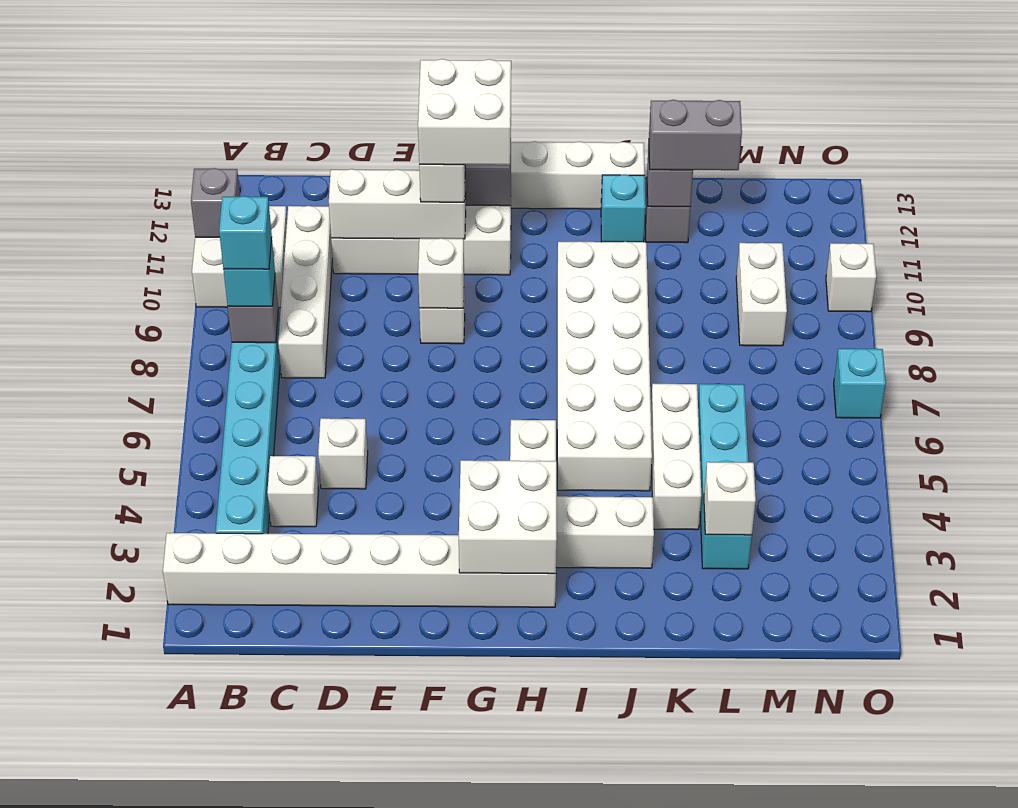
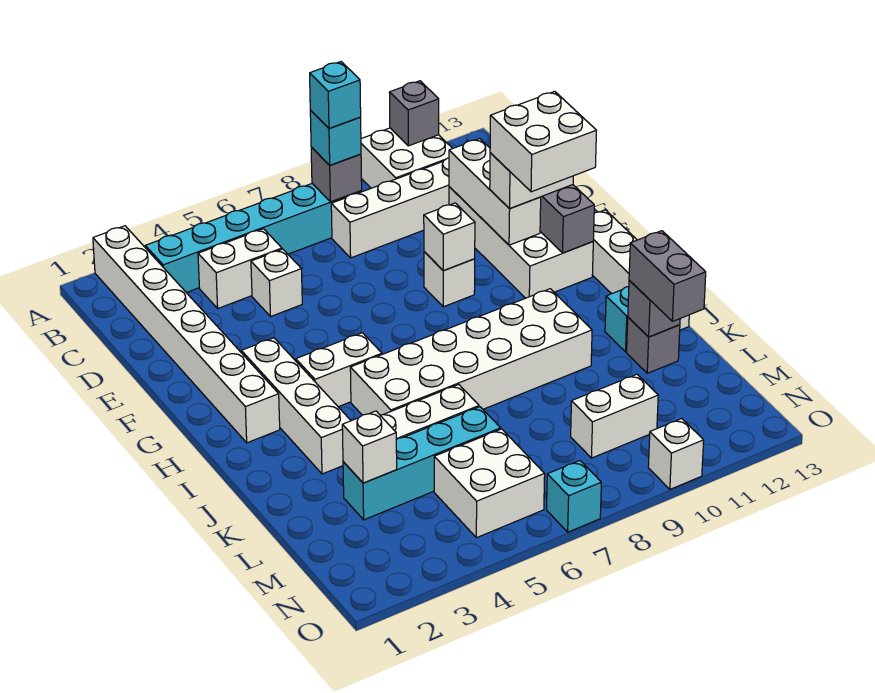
white brick C4 level 1 -> white brick C4:C5 level 1
white brick G2:H3 level 2 -> white brick M5:N6 level 1

